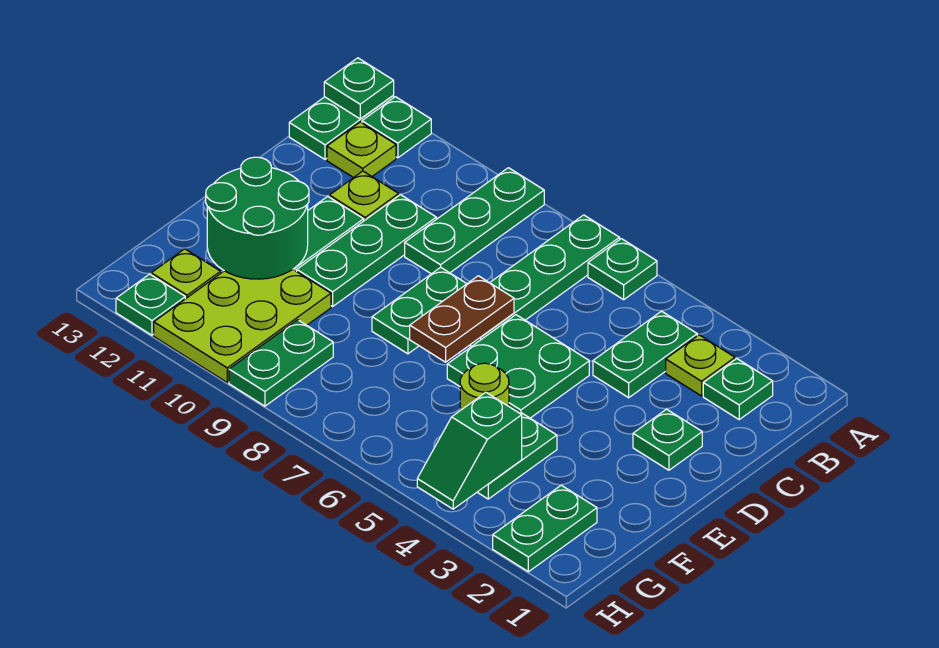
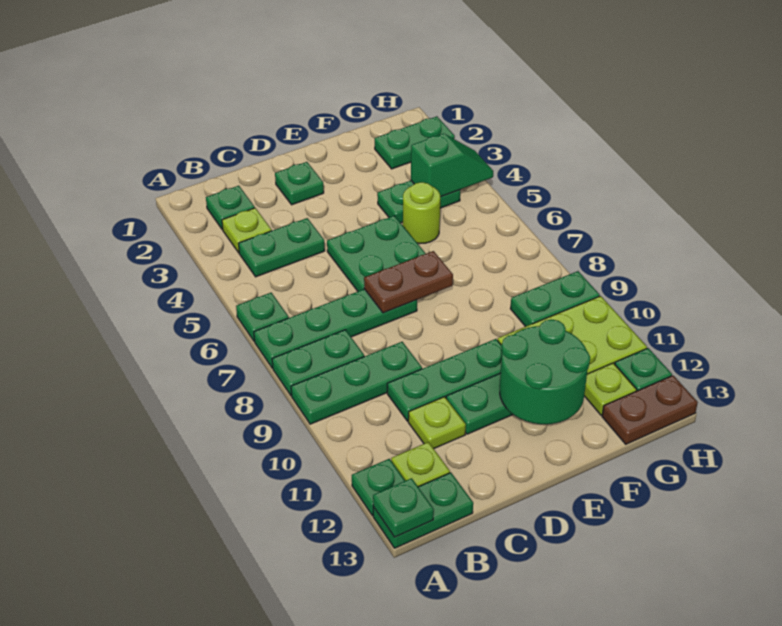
green plate D8:E8 level 1 -> green plate A8:B8 level 1
none -> brown plate G13:H13 level 1

